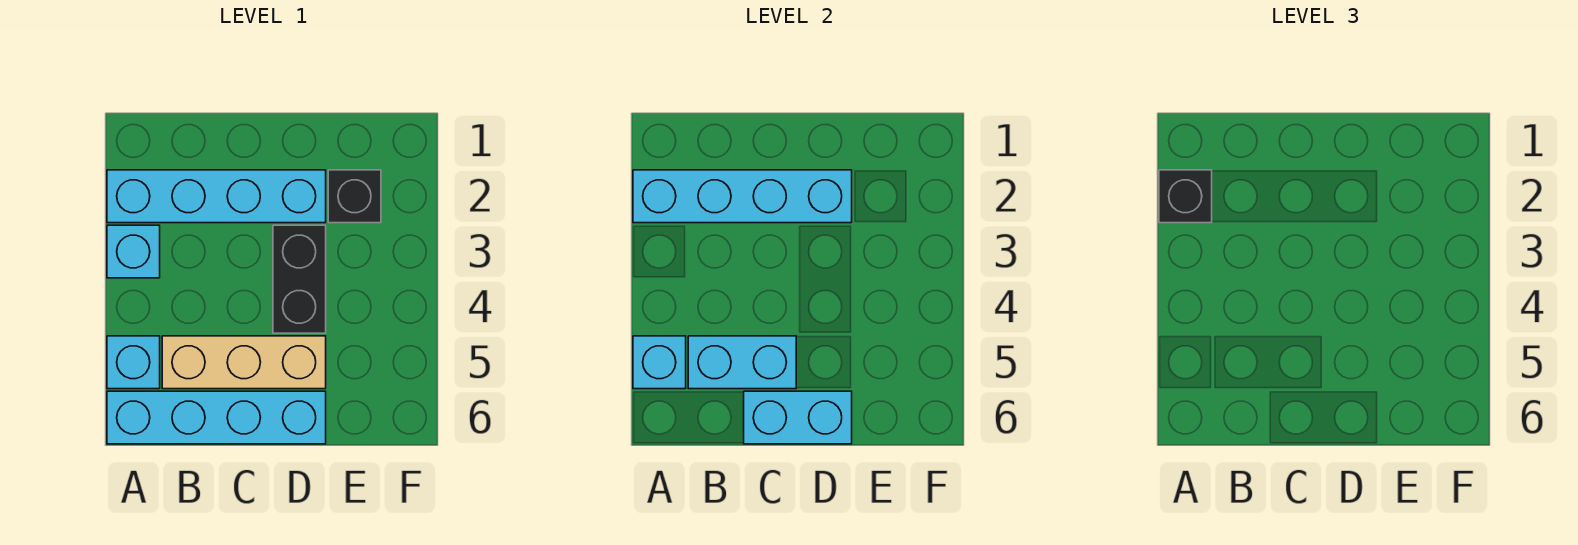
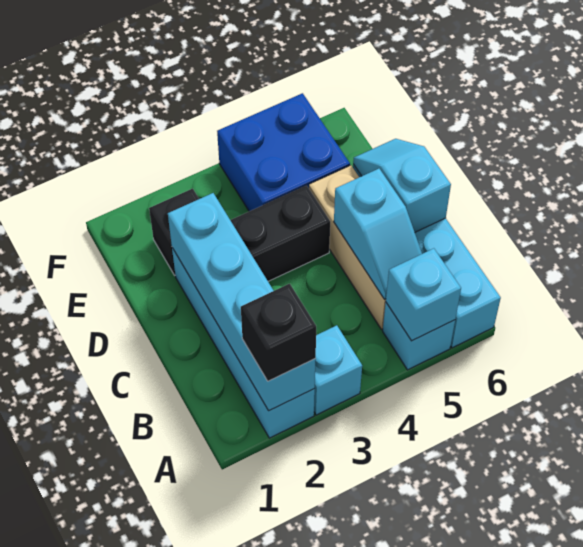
cyan brick B5:C5 level 2 -> cyan slope B5:C5 level 2 top C
cyan brick C6:D6 level 2 -> cyan slope C6:D6 level 2 top C
none -> blue brick E4:F5 level 1

